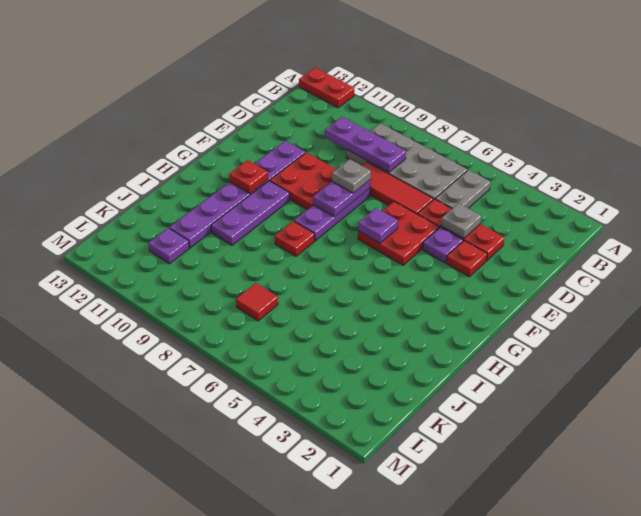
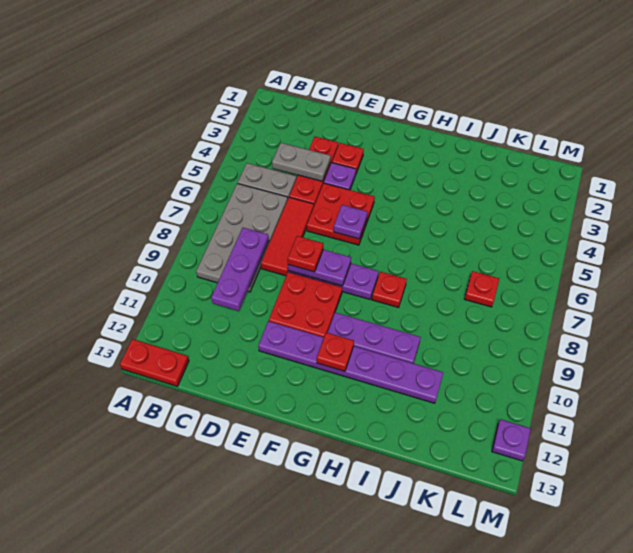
red plate A12:A13 level 1 -> red plate A13:B13 level 1
grey plate D4 level 2 -> grey plate C4:D4 level 2
grey plate E8 level 3 -> red plate E8 level 3
red tile K7 level 1 -> red plate K7 level 1
purple plate K11 level 1 -> purple plate M12 level 1

